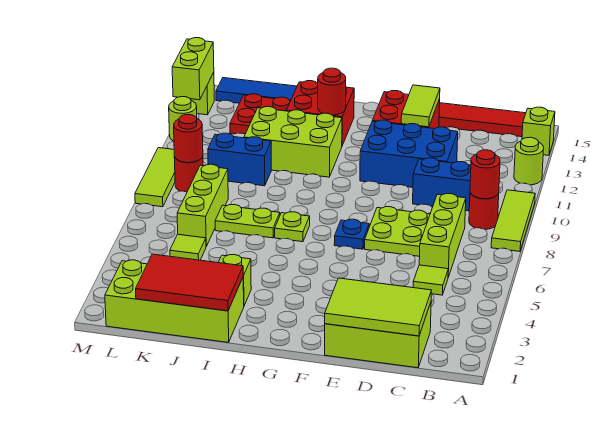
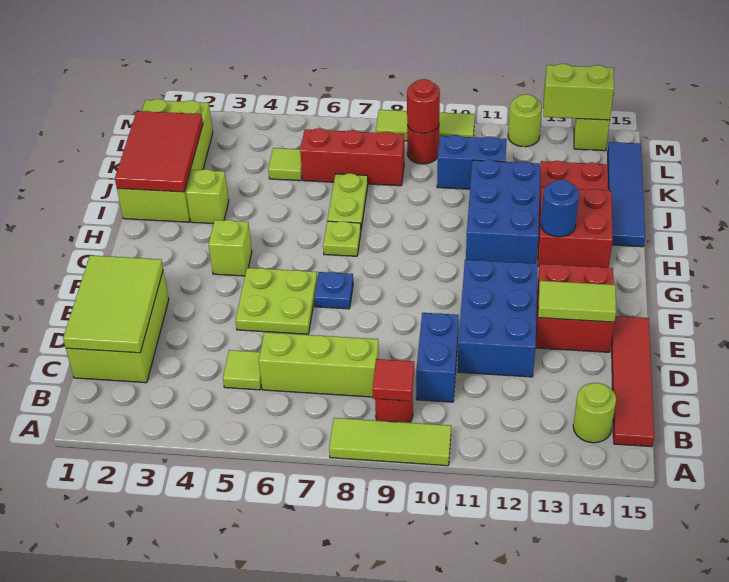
lime round brick A12 level 1 -> lime round brick B14 level 1
lime brick A14 level 1 -> lime brick G4 level 1
red round brick B9 level 2 -> red tile B9 level 2
lime plate D7:E8 level 1 -> lime plate E5:F6 level 1
lime brick H11:J12 level 1 -> blue brick H11:J12 level 1
red round brick H13 level 2 -> blue round brick H13 level 2
blue brick J10:K10 level 1 -> blue brick K10:K11 level 1
lime brick K6:K8 level 1 -> red brick K6:K8 level 1

